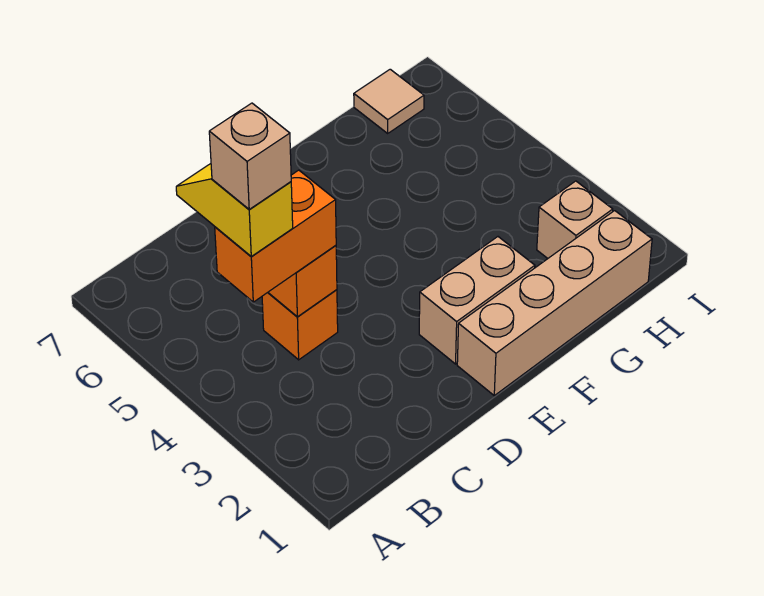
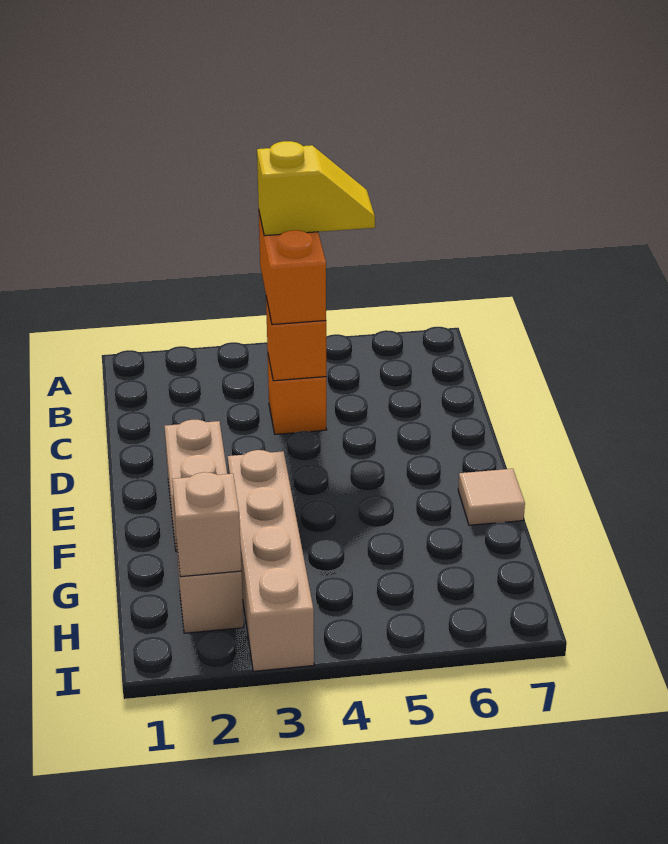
tan brick B4 level 5 -> tan brick H2 level 2
tan brick E1:H1 level 1 -> tan brick F3:I3 level 1
tan tile H7 level 1 -> tan tile F7 level 1

